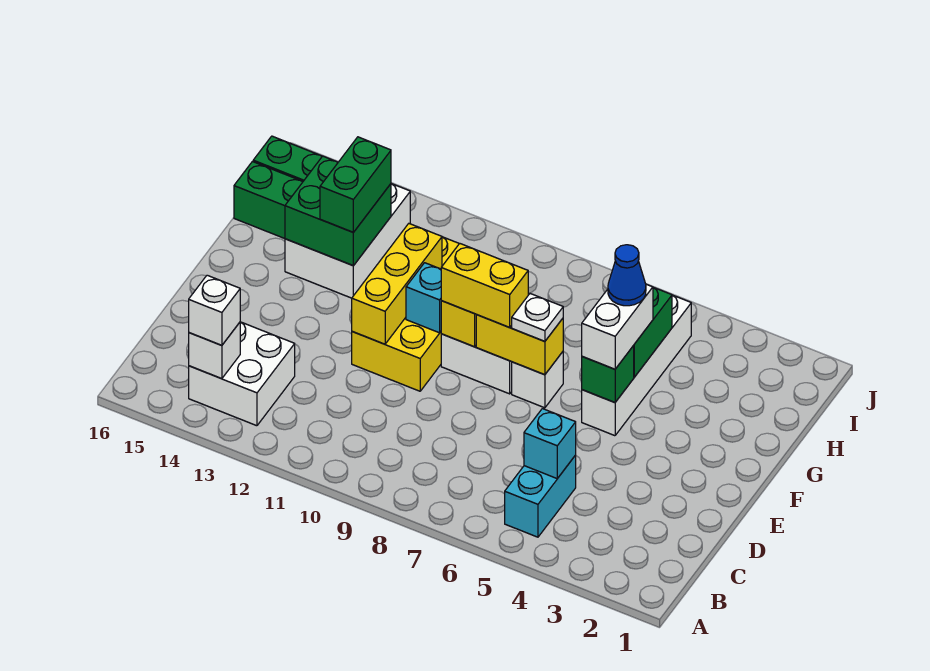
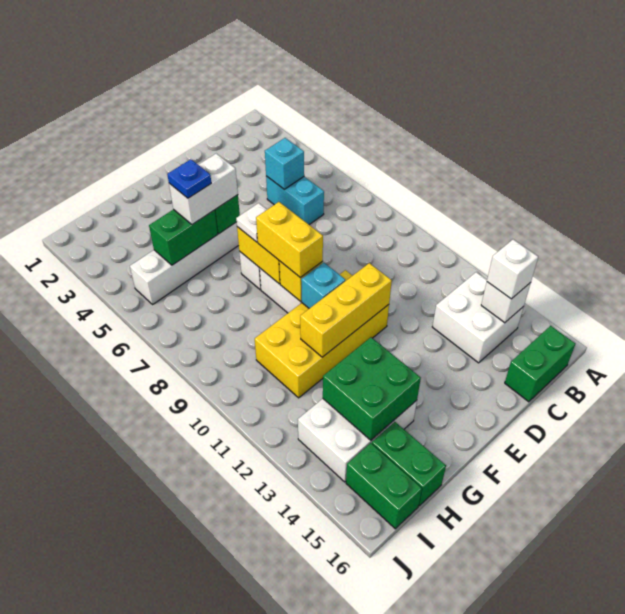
cyan brick B5:C5 level 1 -> cyan brick C5:C6 level 1
blue cone G5 level 4 -> blue plate G5 level 4
green brick G13:H13 level 3 -> green brick B16:C16 level 1

